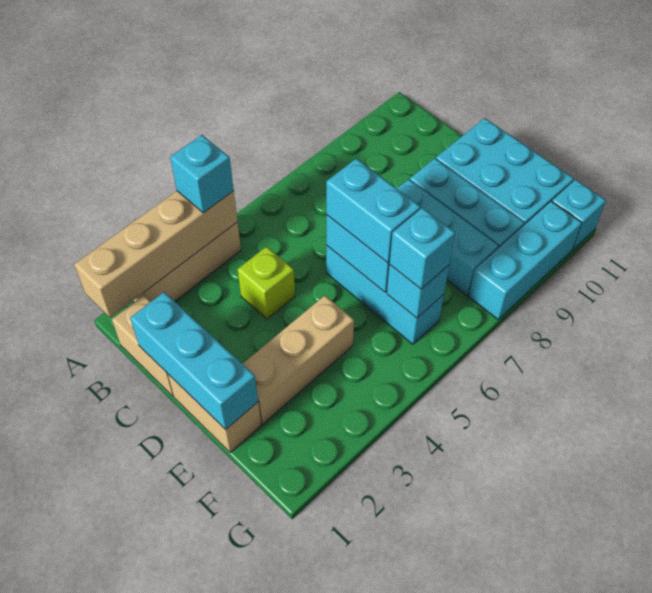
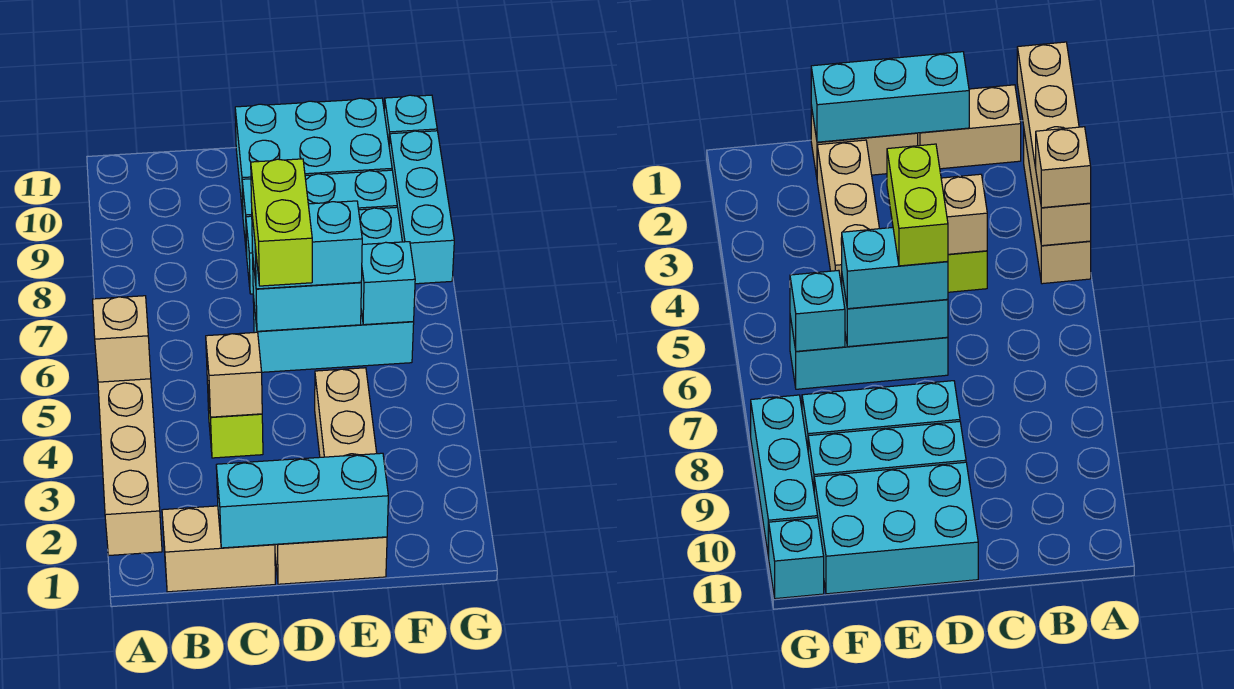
cyan brick A4 level 3 -> tan brick A4 level 3
none -> tan brick C4 level 2
none -> lime brick D5:D6 level 4
cyan brick F6 level 3 -> none

